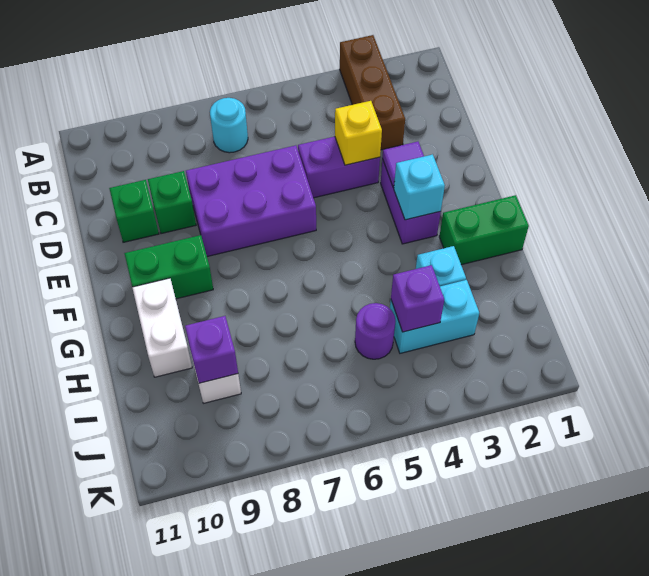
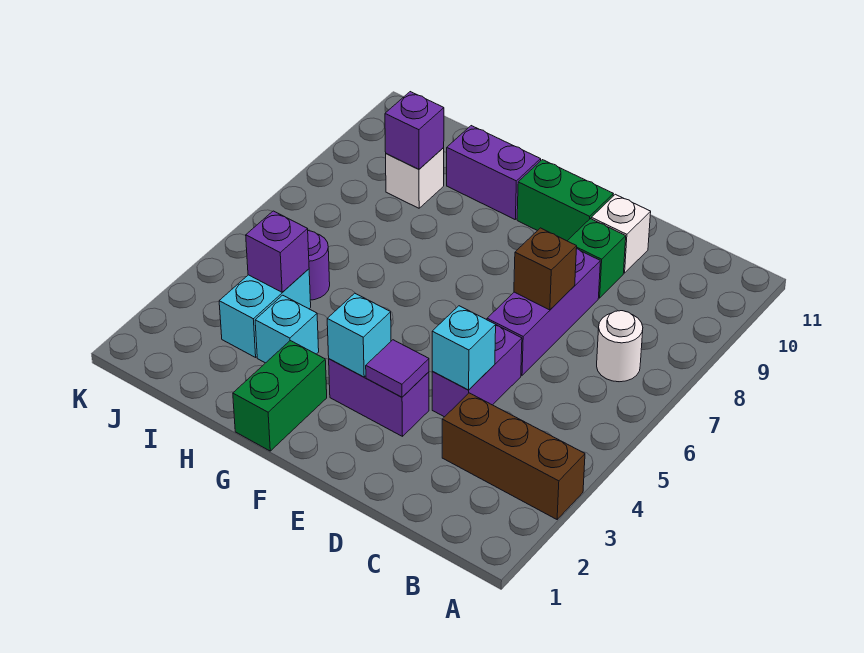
cyan round brick B7 level 1 -> white round brick B7 level 1
yellow brick D4 level 2 -> cyan brick D4 level 2
purple brick D6:E8 level 1 -> purple brick D6:D8 level 1
none -> brown brick D7 level 2
green brick D10 level 1 -> white brick D10 level 1
green brick F9:F10 level 1 -> green brick E10:F10 level 1
white brick G10:H10 level 1 -> purple brick G10:H10 level 1

